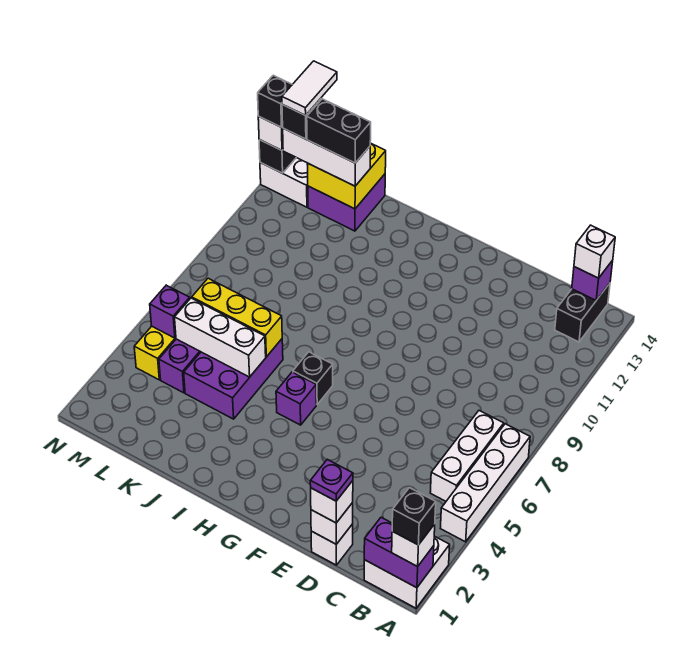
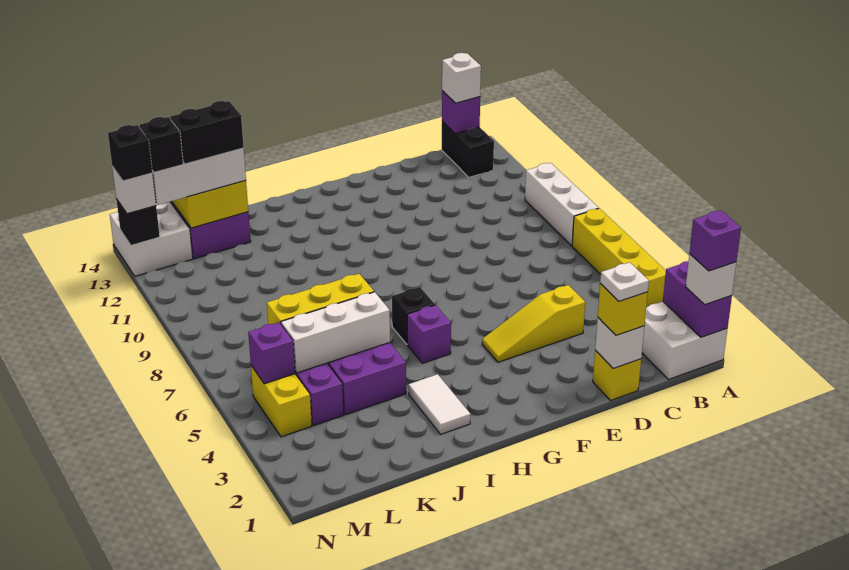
purple brick A1:B1 level 2 -> purple brick A1:A2 level 2
black brick A1 level 4 -> purple brick A1 level 4
white brick A4:A7 level 1 -> yellow brick A4:A7 level 1
white brick B5:B7 level 1 -> white brick A8:A10 level 1
white brick D1 level 1 -> yellow brick D1 level 1
white brick D1 level 3 -> yellow brick D1 level 3
purple plate D1 level 4 -> white plate D1 level 4
none -> yellow slope D4:F4 level 1 top D
white tile M13:M14 level 5 -> white tile I2:I3 level 1

